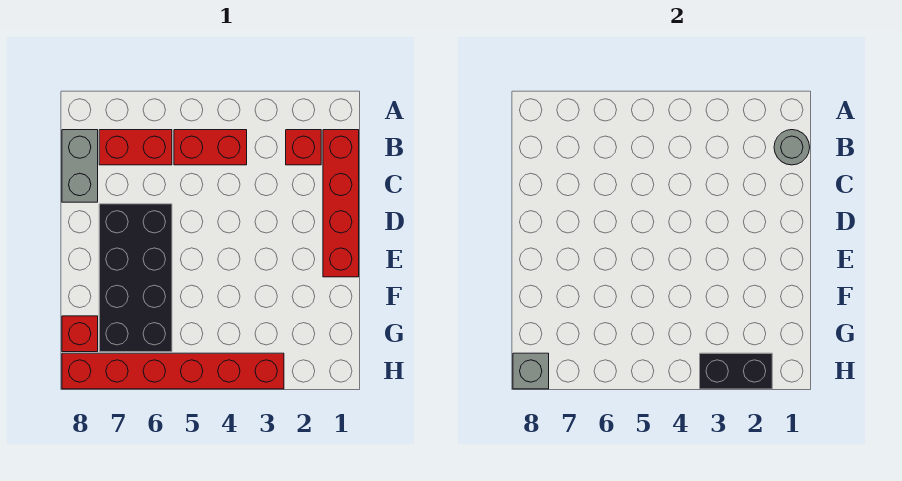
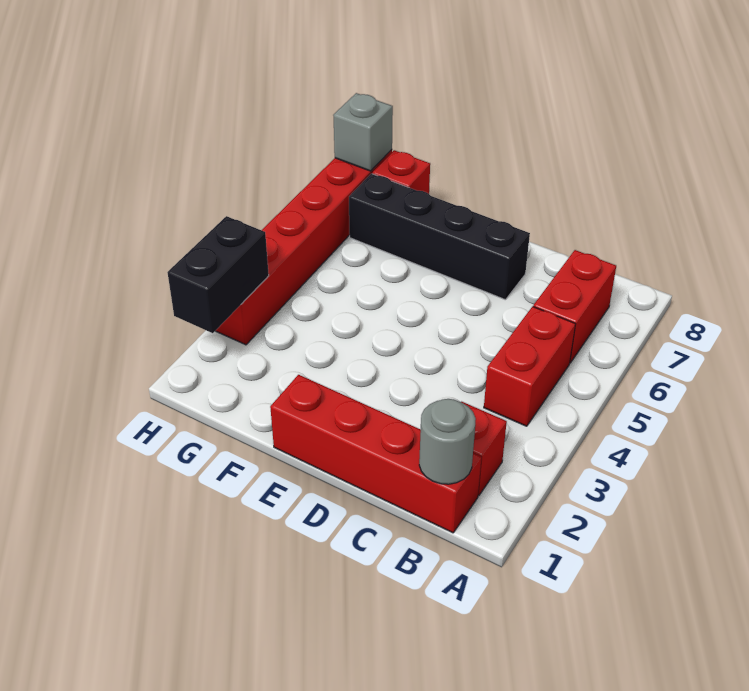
grey brick B8:C8 level 1 -> none
black brick D6:G7 level 1 -> black brick D7:G7 level 1

